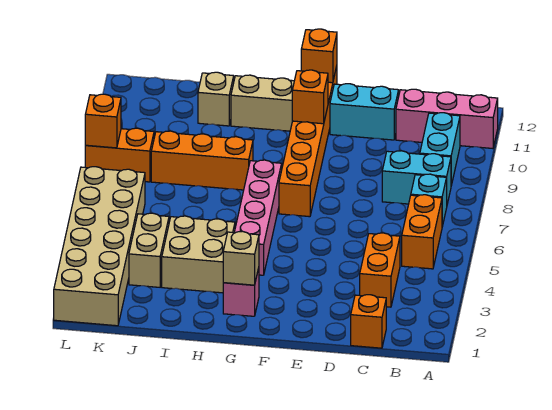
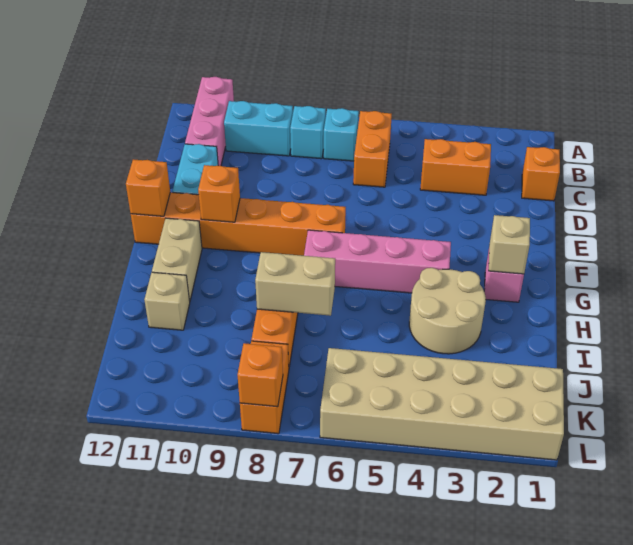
orange brick B5:B6 level 1 -> orange brick B6:C6 level 1
cyan brick B8:C8 level 1 -> cyan brick B8 level 1
tan brick H3:I4 level 1 -> tan round brick H3:I4 level 1
tan brick J3:J4 level 1 -> tan brick I7:I8 level 2

